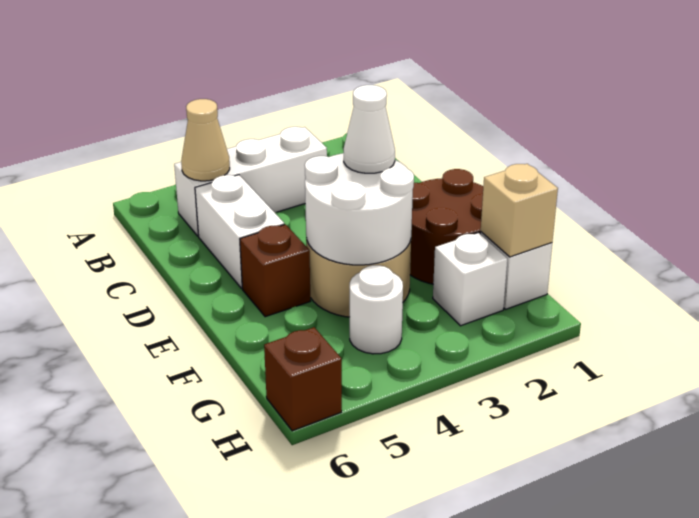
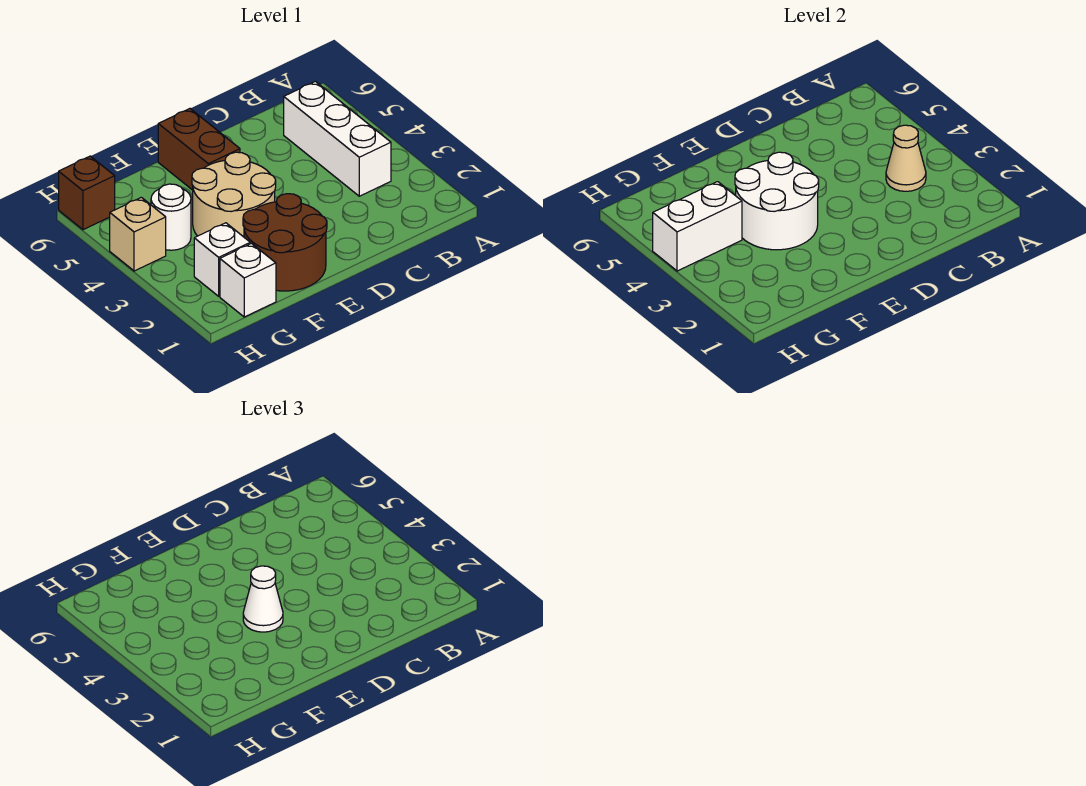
tan cone B5 level 2 -> tan cone B3 level 2
white brick C5:D5 level 1 -> white brick G4:H4 level 2
brown brick E5 level 1 -> brown brick E5:E6 level 1
tan brick G1 level 2 -> tan brick H4 level 1

